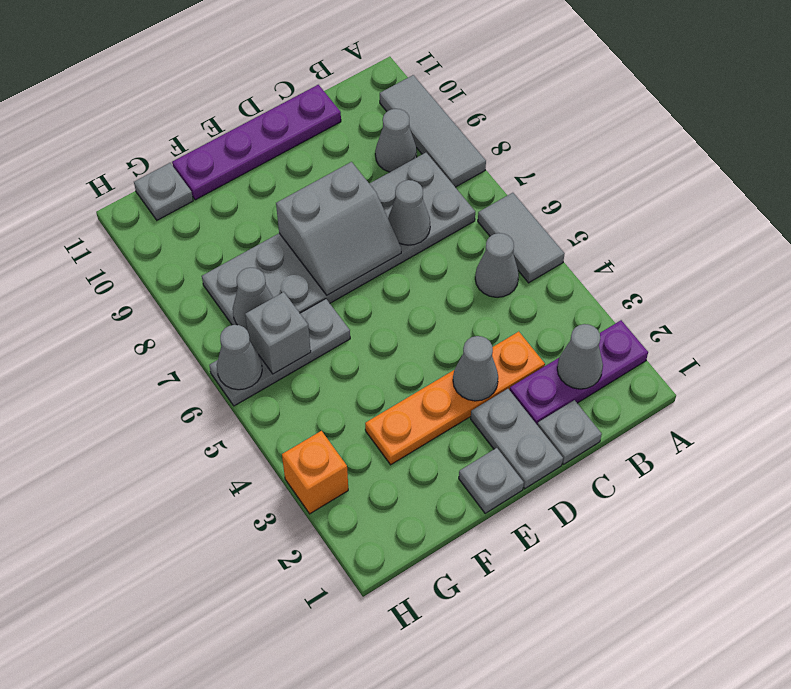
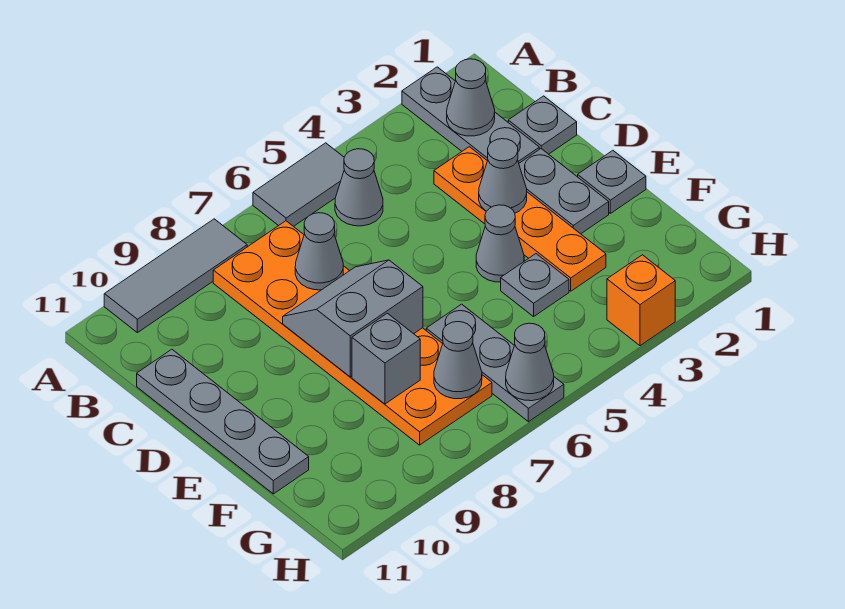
purple plate A2:C2 level 1 -> grey plate A2:C2 level 1
grey plate B7:G8 level 1 -> orange plate B7:G8 level 1
grey cone B9 level 1 -> grey cone E4 level 1
purple plate C11:F11 level 1 -> grey plate C11:F11 level 1
grey plate D1:D2 level 1 -> grey plate D2:E2 level 1
grey slope D7:E8 level 2 top 8 -> grey slope D7:E8 level 2 top E
grey brick G6 level 2 -> grey brick F8 level 2
grey plate G11 level 1 -> grey plate F4 level 1

